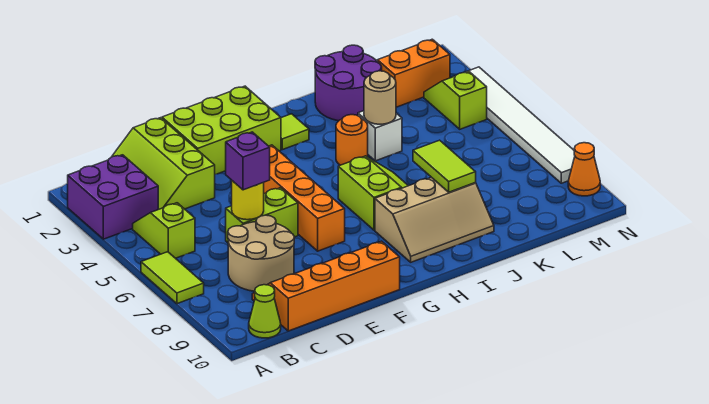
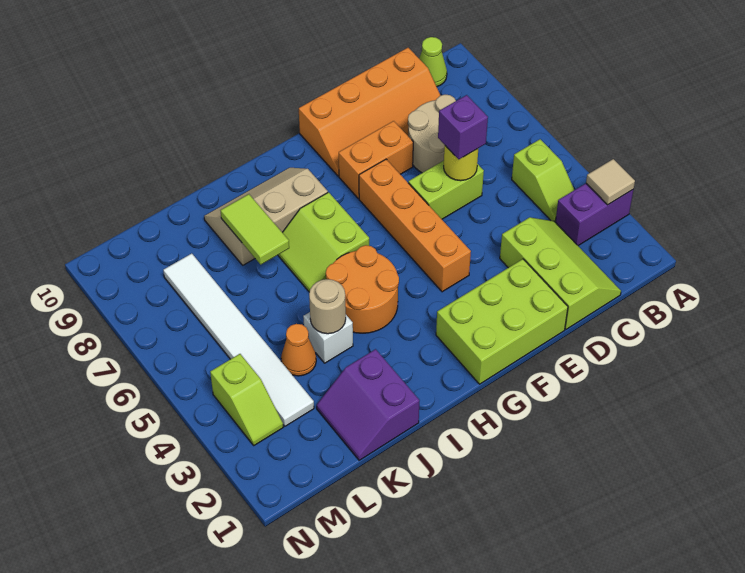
purple brick A2:B3 level 1 -> purple brick A3:B3 level 1
none -> tan tile A3 level 2
lime tile A6:A7 level 1 -> none
lime tile H2 level 1 -> none
orange round brick I4 level 1 -> orange round brick H4:I5 level 1
purple round brick J1:K2 level 1 -> purple slope J1:K2 level 1 top J
orange brick L2:M2 level 1 -> orange brick E8:F8 level 1
white tile N3:N8 level 1 -> white tile L3:L8 level 1
orange cone N9 level 1 -> orange cone K4 level 1

